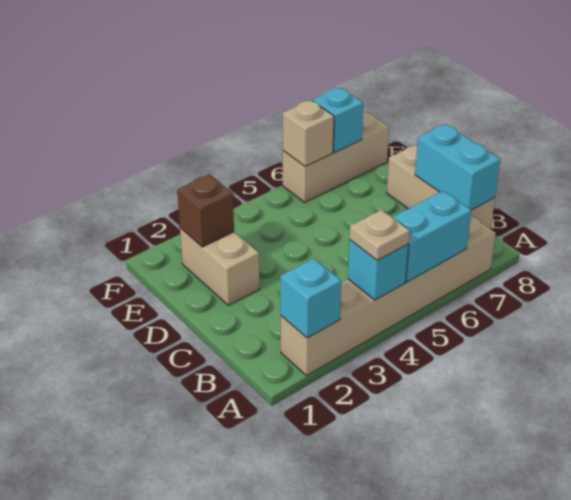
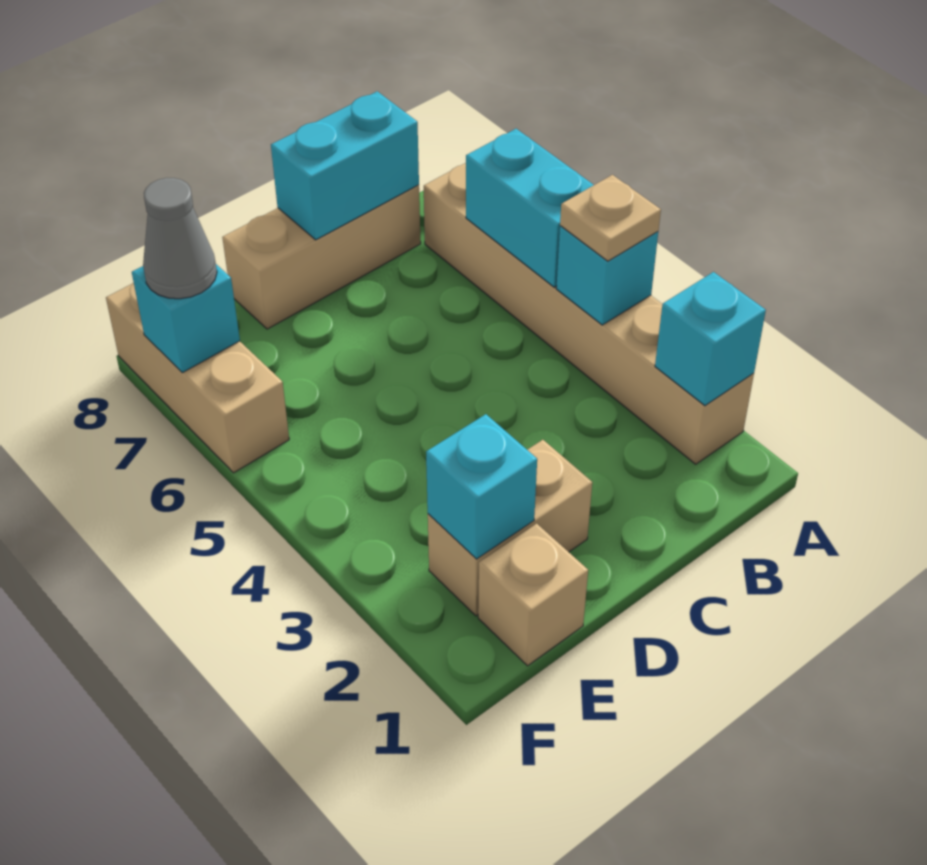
brown brick E2 level 2 -> cyan brick E2 level 2
tan brick F6 level 2 -> tan brick E1 level 1
none -> grey cone F7 level 3

